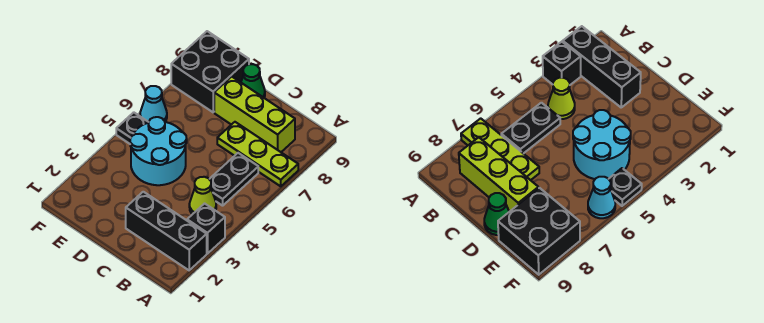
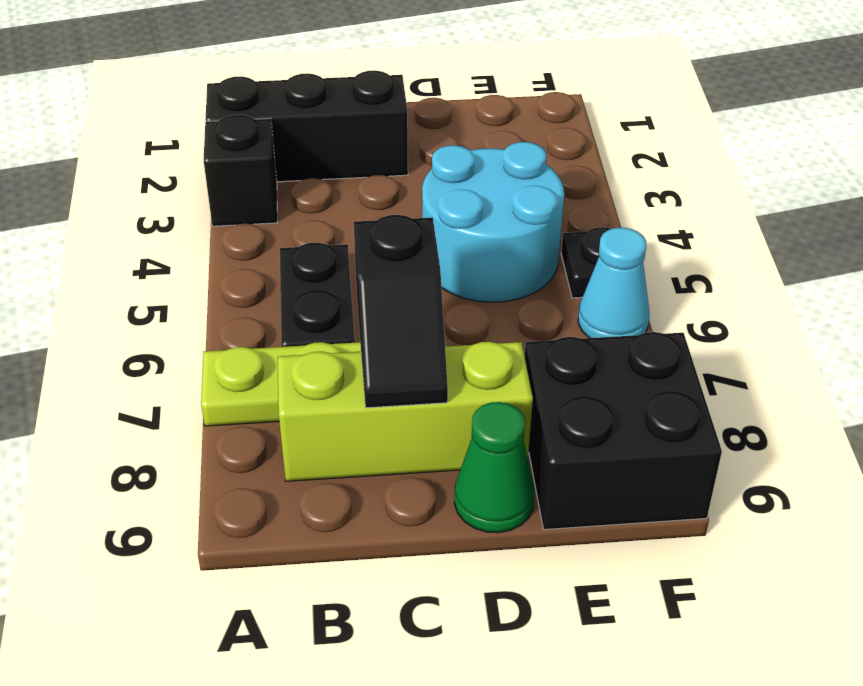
lime cone B4 level 1 -> none
none -> black slope C7:C8 level 2 top 7

